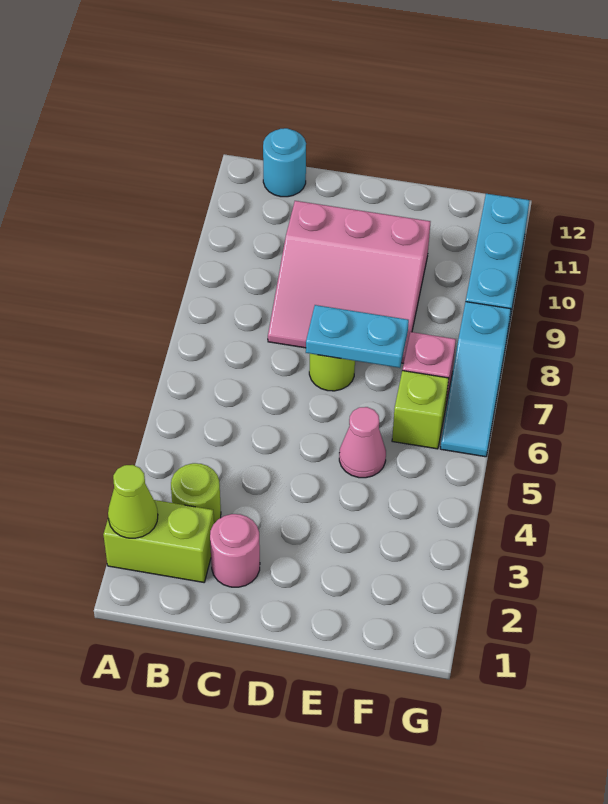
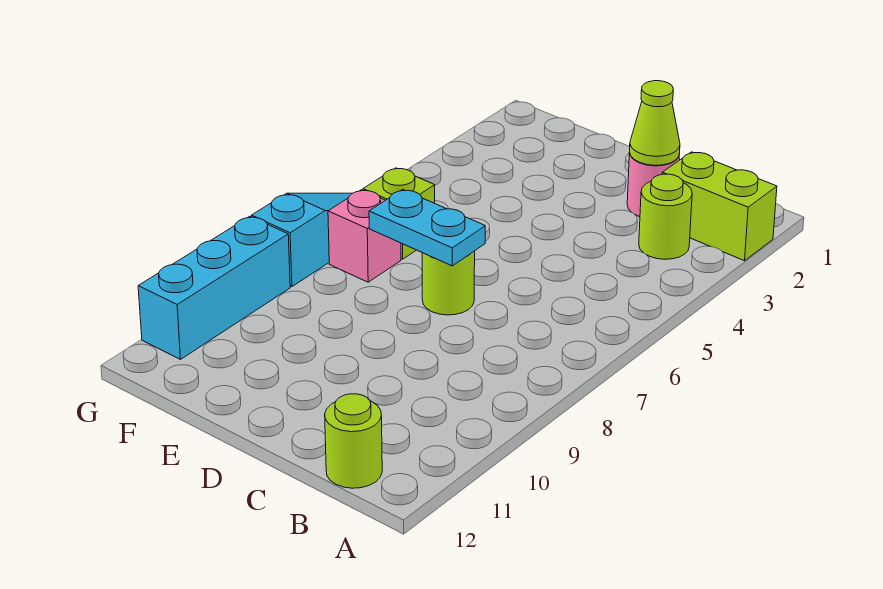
lime cone A2 level 2 -> lime cone C2 level 2
cyan round brick B12 level 1 -> lime round brick B12 level 1
pink slope C8:E10 level 1 top 10 -> none
pink cone E5 level 1 -> none

